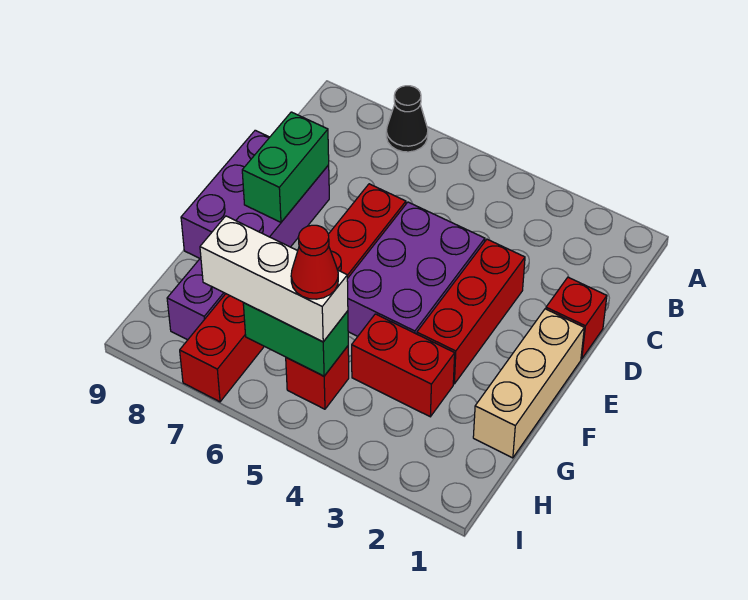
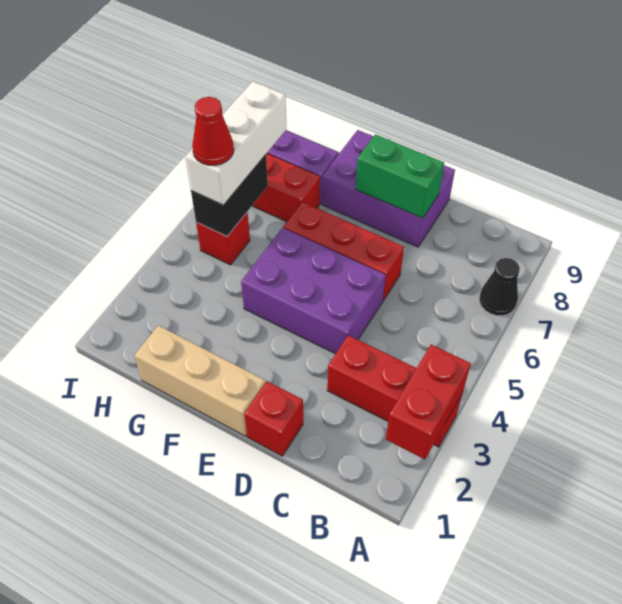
red brick D3:F3 level 1 -> red brick A3:C3 level 1
red brick G3:G4 level 1 -> red brick A2:A3 level 2
green brick H5:H6 level 2 -> black brick H5:H6 level 2

